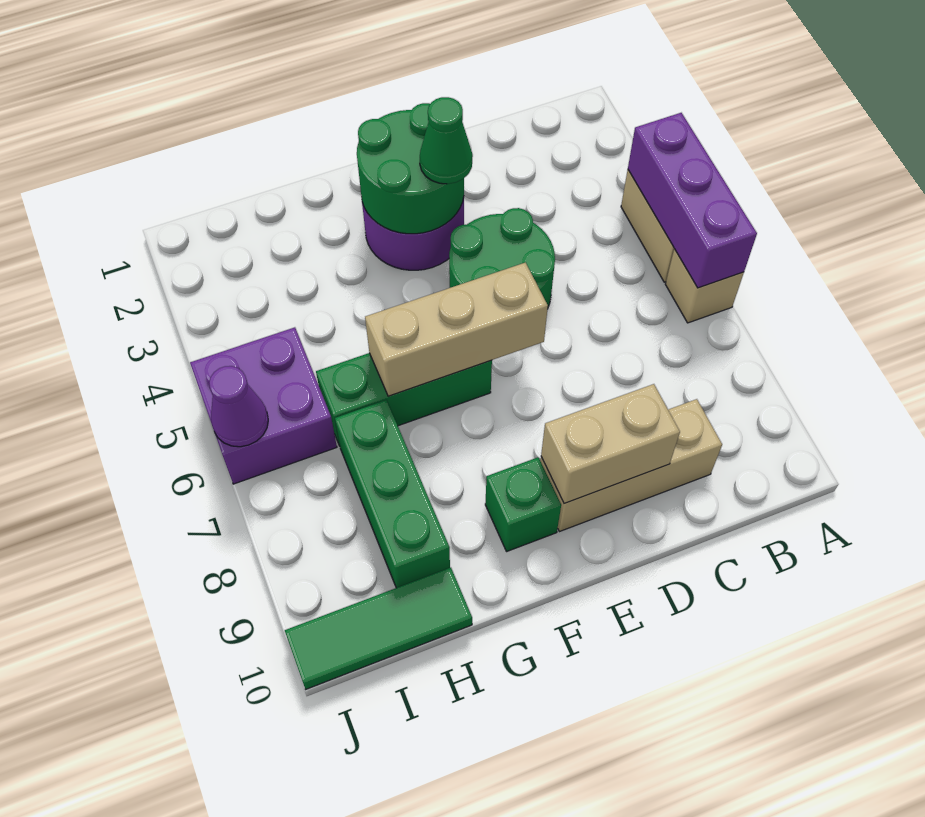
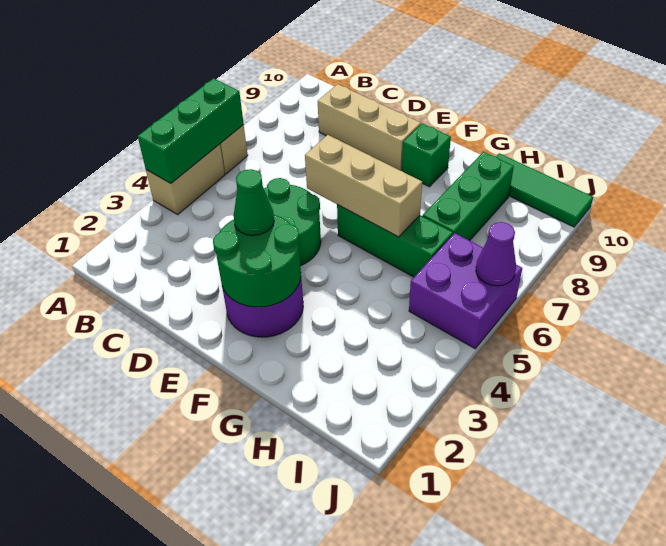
purple brick A4:A6 level 2 -> green brick A4:A6 level 2
tan brick D9:E9 level 2 -> none

